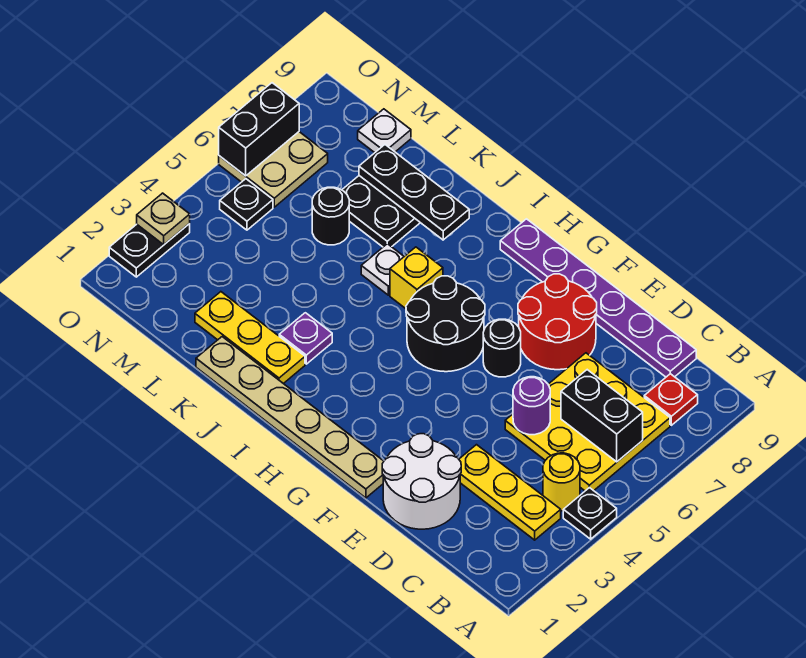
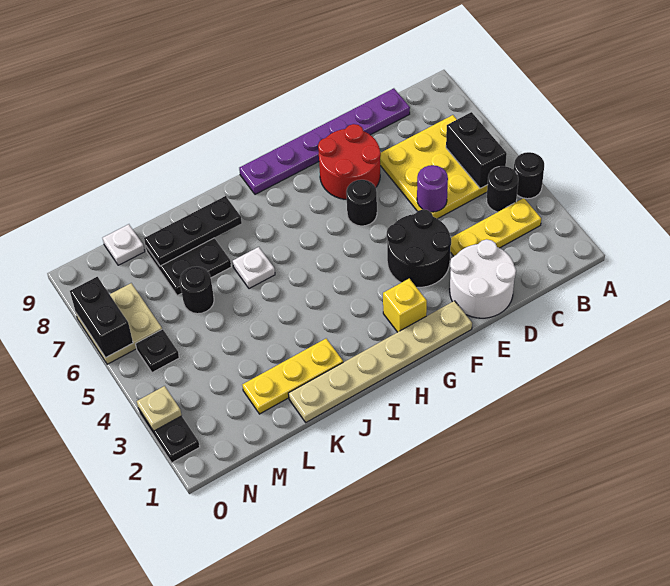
black plate A4 level 1 -> black round brick A4 level 1
yellow round brick B4 level 1 -> black round brick B4 level 1
black brick B6:C6 level 2 -> black brick B5:B6 level 2
red plate B8 level 1 -> none
black round brick G5:H6 level 1 -> black round brick E3:F4 level 1
yellow brick I6 level 1 -> yellow brick G2 level 1
purple plate J3 level 1 -> none

